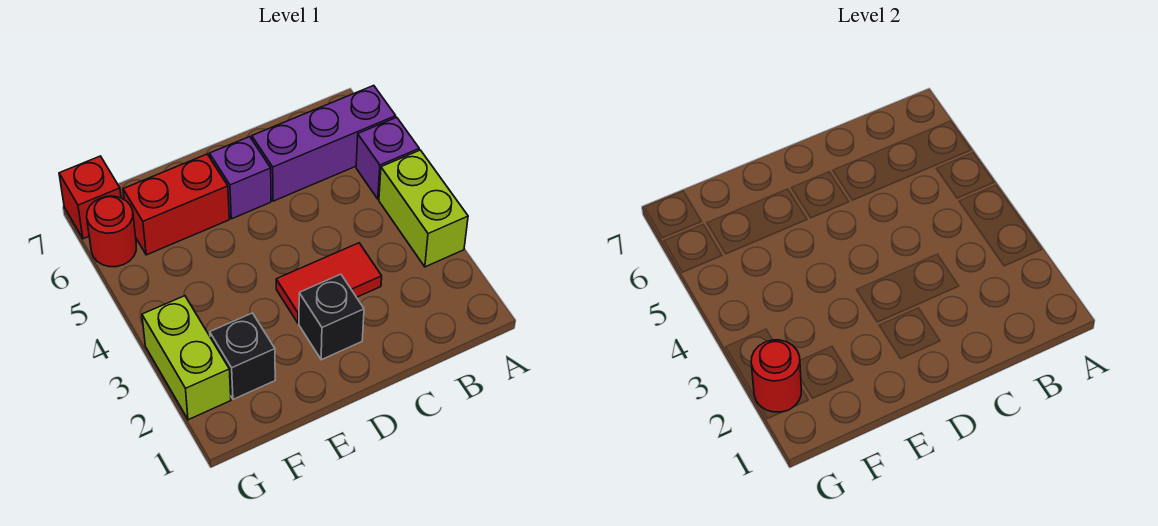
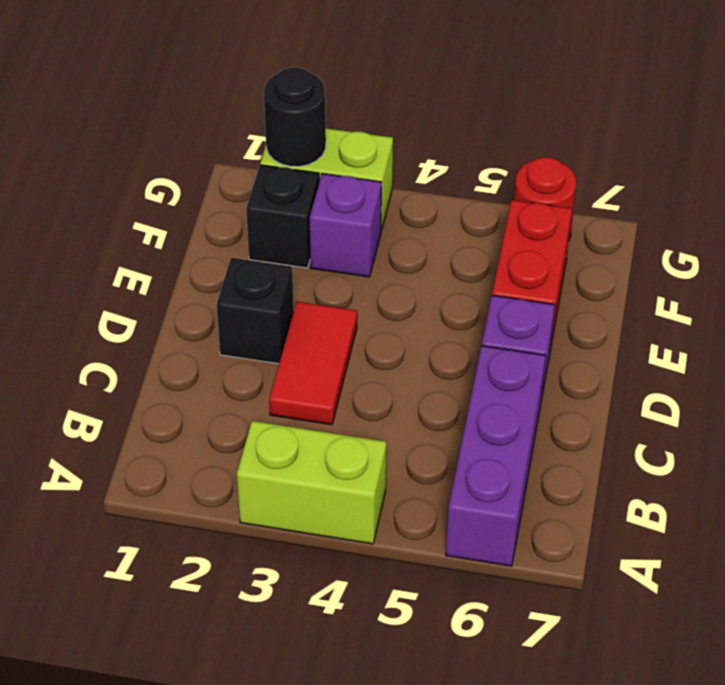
purple brick A5 level 1 -> purple brick F3 level 1
red round brick G2 level 2 -> black round brick G2 level 2
red brick G7 level 1 -> none

